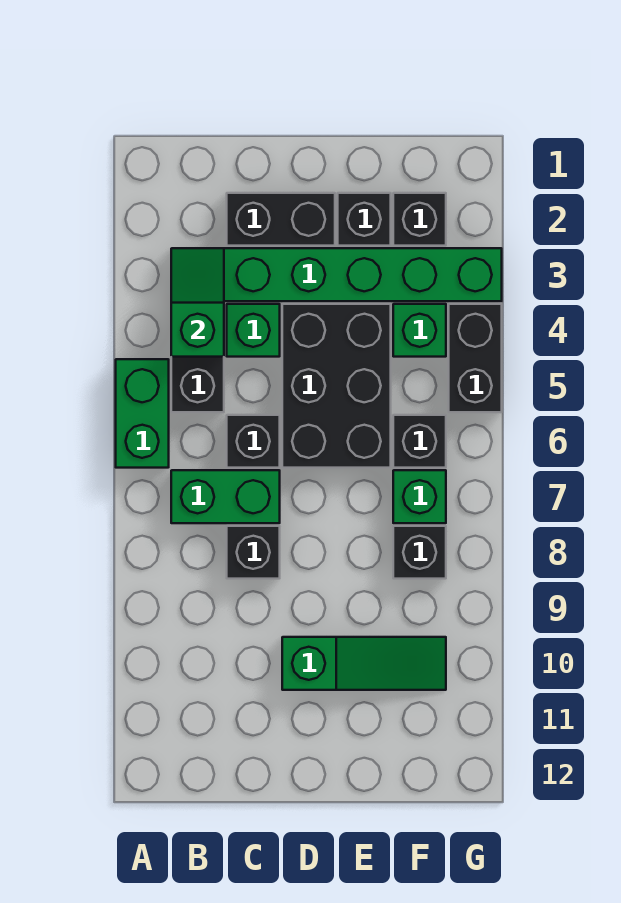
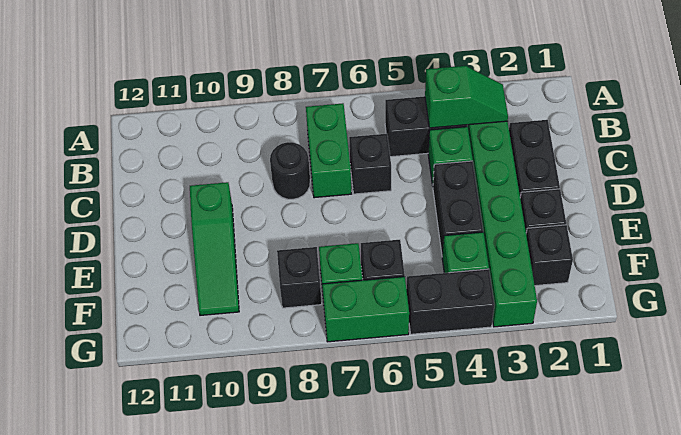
green brick A5:A6 level 1 -> green brick G6:G7 level 1
black brick C8 level 1 -> black round brick C8 level 1
black brick D4:E6 level 1 -> black brick D4:E4 level 1

